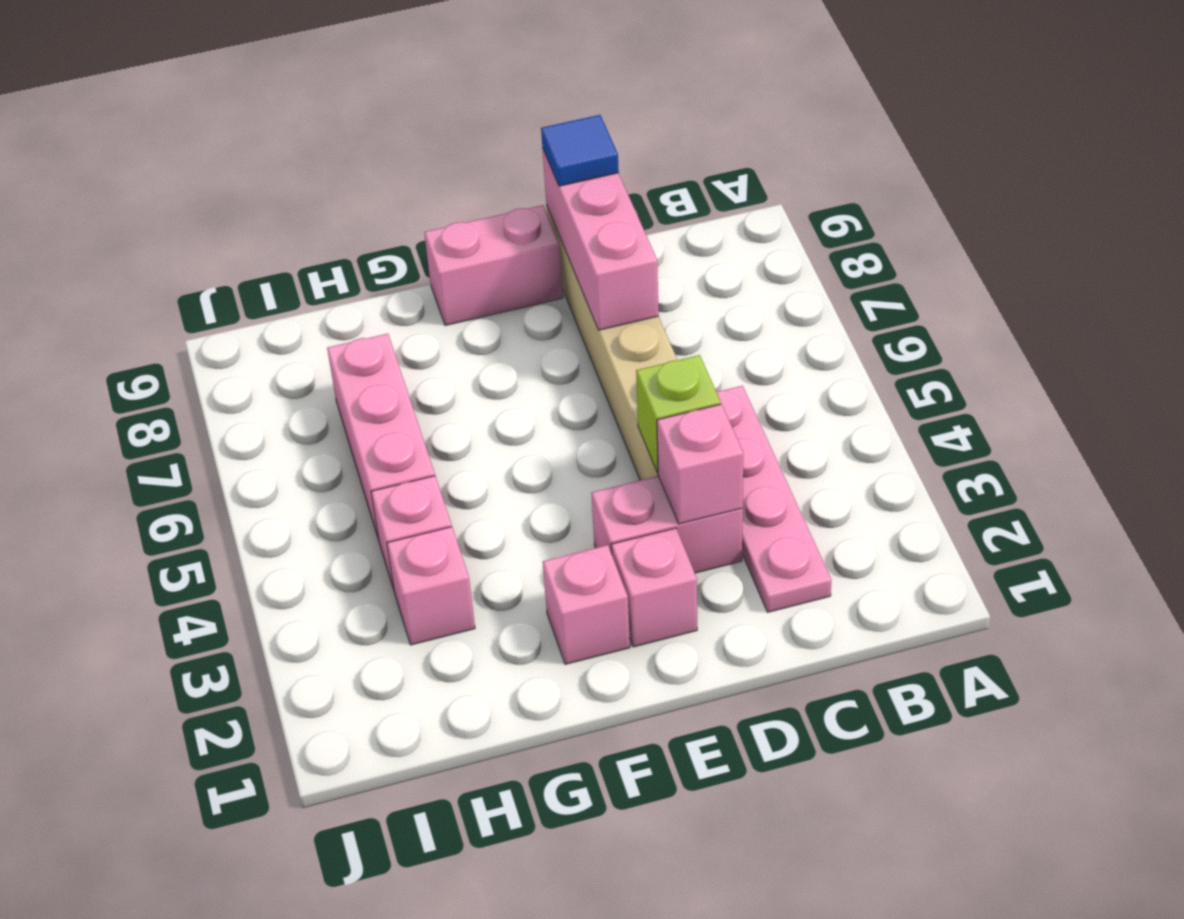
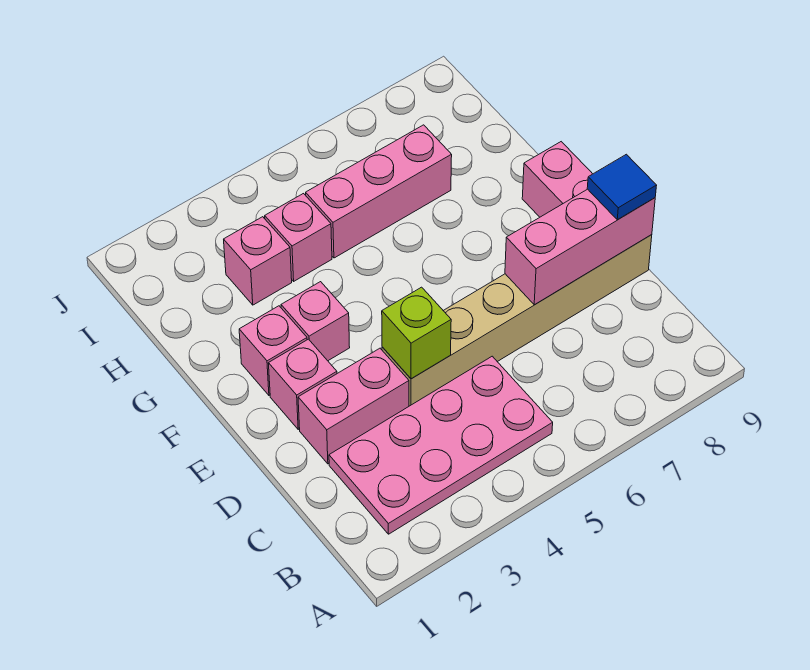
pink plate C2:C5 level 1 -> pink plate B2:C5 level 1
pink brick D3:E3 level 1 -> pink brick D2:D3 level 1
pink brick D3 level 2 -> pink brick F3 level 1

